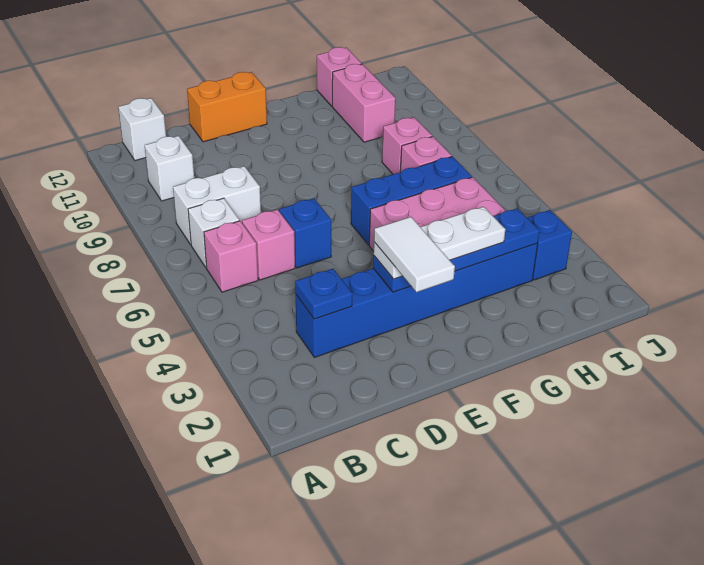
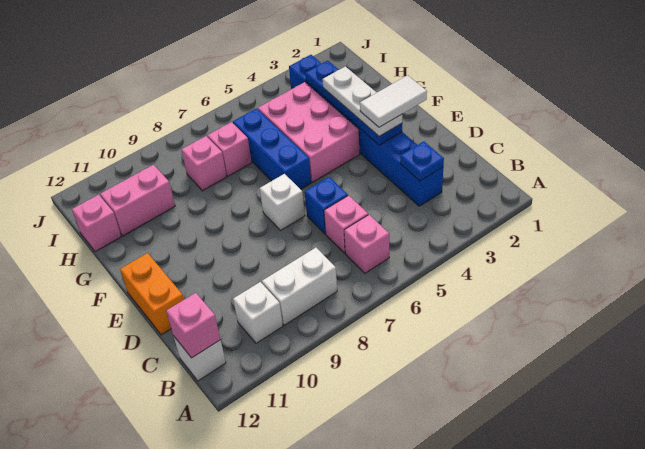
white brick B7 level 1 -> white brick E7 level 1
white brick B8:C8 level 1 -> white brick B8:B9 level 1
none -> pink brick B12 level 2

